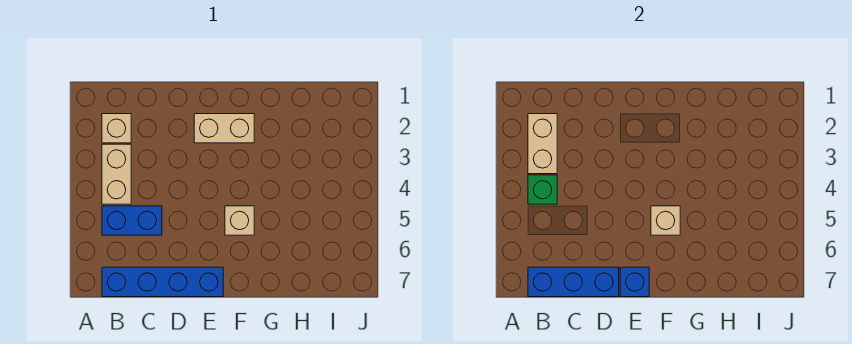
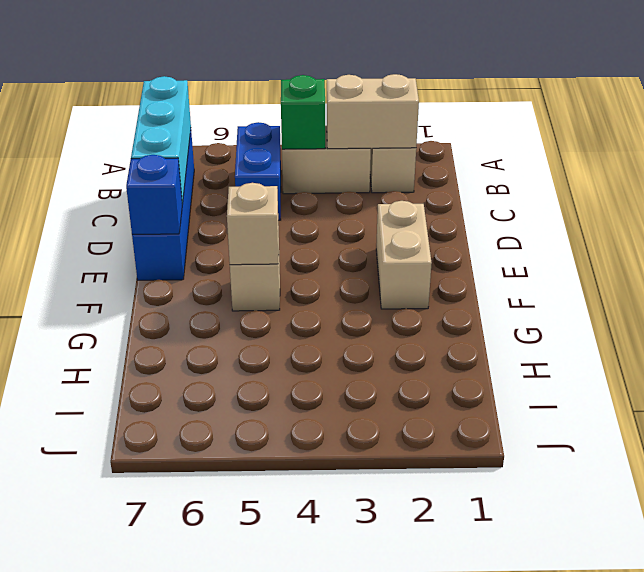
blue brick B7:D7 level 2 -> cyan brick B7:D7 level 2

